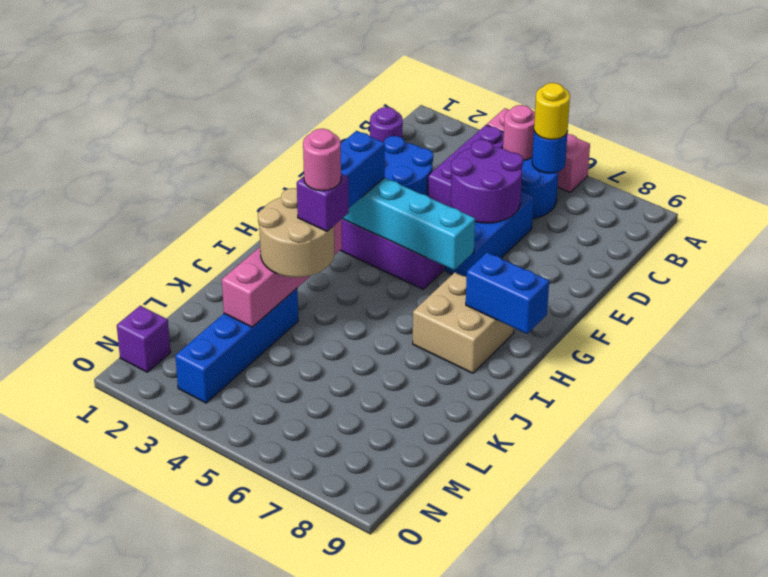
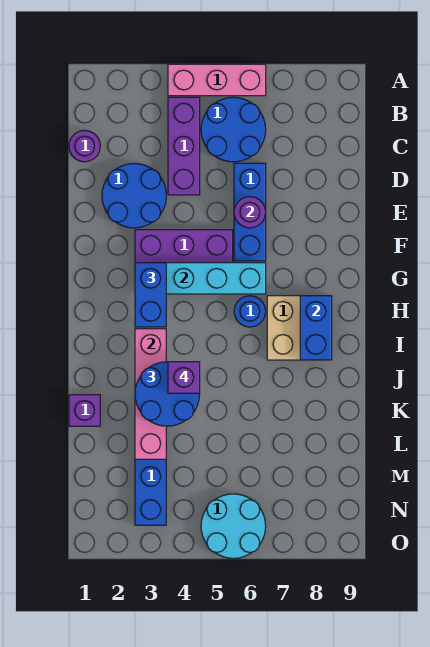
pink round brick B5 level 2 -> none
blue round brick B6 level 2 -> blue round brick H6 level 1
yellow round brick B6 level 3 -> none
purple round brick D5:E6 level 2 -> purple round brick E6 level 2
blue brick H8:H9 level 2 -> blue brick H8:I8 level 2
tan round brick J3:K4 level 3 -> blue round brick J3:K4 level 3
pink round brick J4 level 5 -> none
purple brick N1 level 1 -> purple brick K1 level 1
none -> cyan round brick N5:O6 level 1

